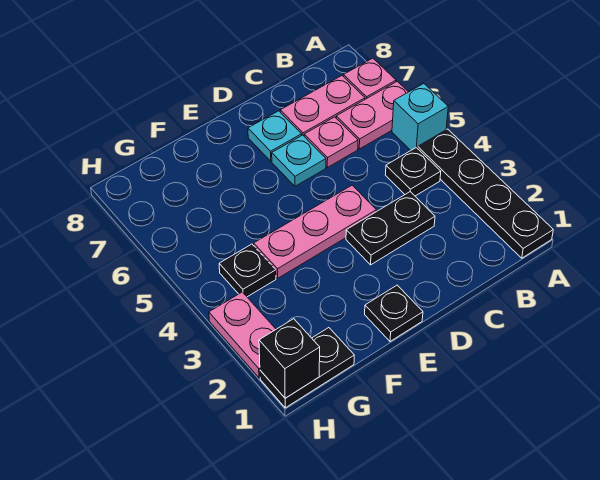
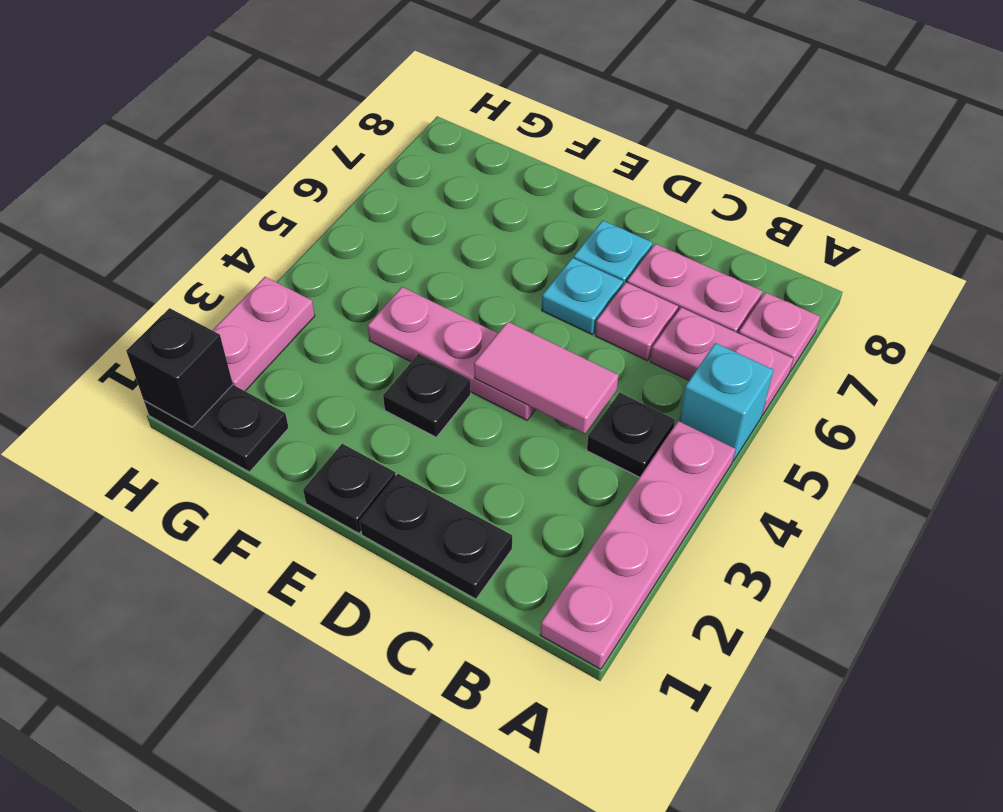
black plate A1:A4 level 1 -> pink plate A1:A4 level 1
black plate C3:D3 level 1 -> black plate C1:D1 level 1
none -> pink tile C4:D4 level 2
black plate G4 level 1 -> black plate E3 level 1

